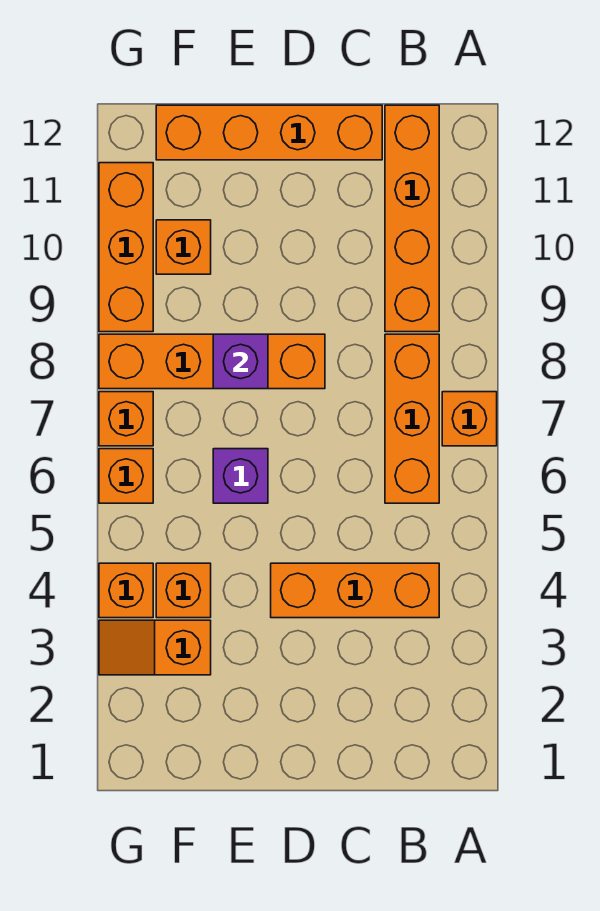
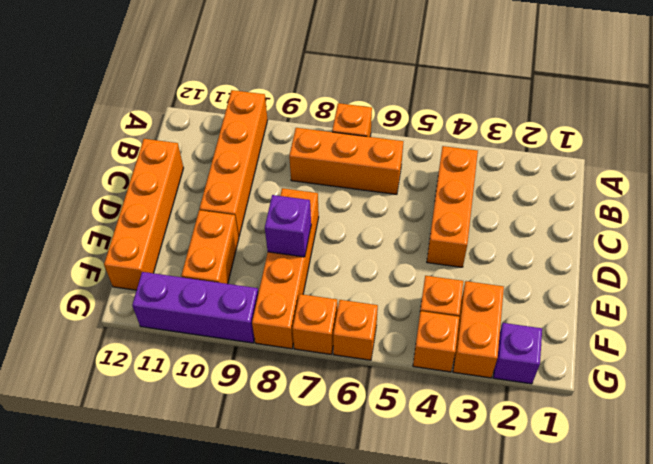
orange brick B9:B12 level 1 -> orange brick A10:D10 level 1
purple brick E6 level 1 -> purple brick G2 level 1
orange slope F3:G3 level 1 top F -> orange brick F3:G3 level 1
orange brick F10 level 1 -> orange brick E10:F10 level 1
orange brick G9:G11 level 1 -> purple brick G9:G11 level 1

